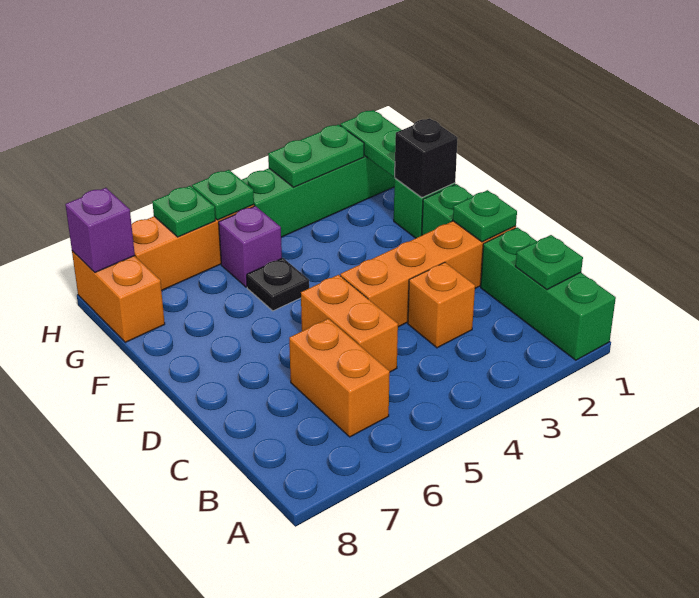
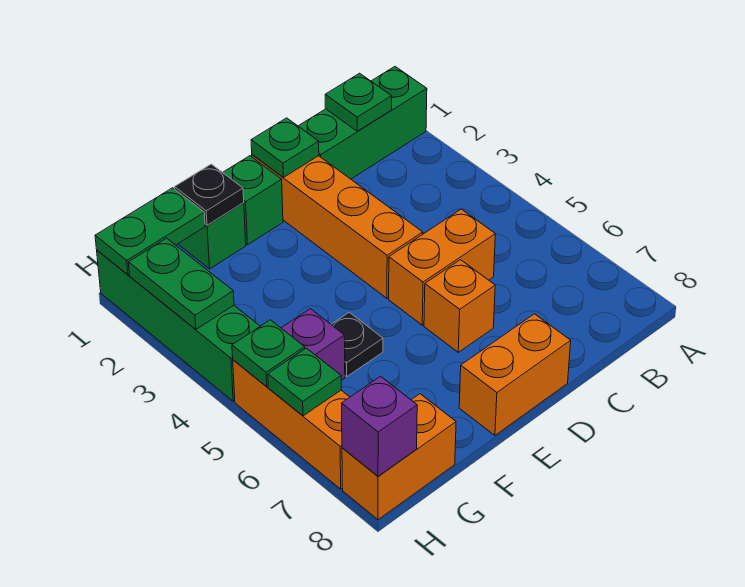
orange brick B6:C6 level 1 -> orange brick D8:E8 level 1
orange brick C3 level 1 -> orange brick D6 level 1
black brick F1 level 2 -> black plate F1 level 2

